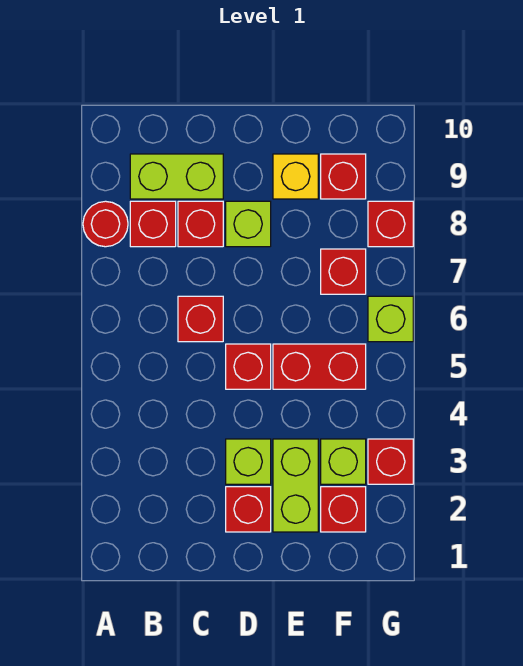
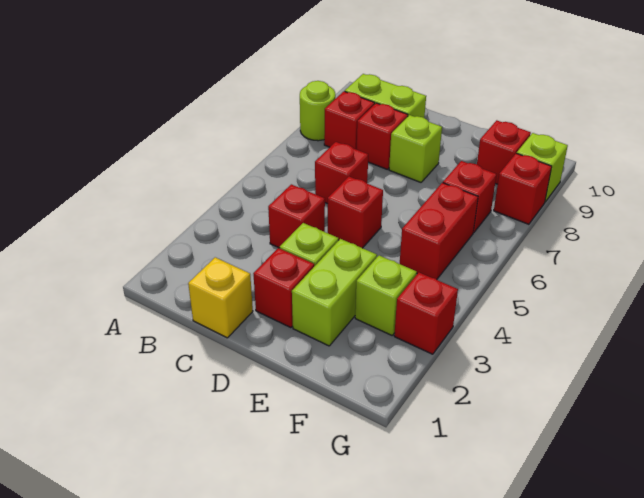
red round brick A8 level 1 -> lime round brick A8 level 1
red brick E5:F5 level 1 -> red brick F5:F6 level 1
yellow brick E9 level 1 -> yellow brick C1 level 1
red brick F2 level 1 -> red brick C4 level 1
lime brick G6 level 1 -> lime brick G9 level 1

